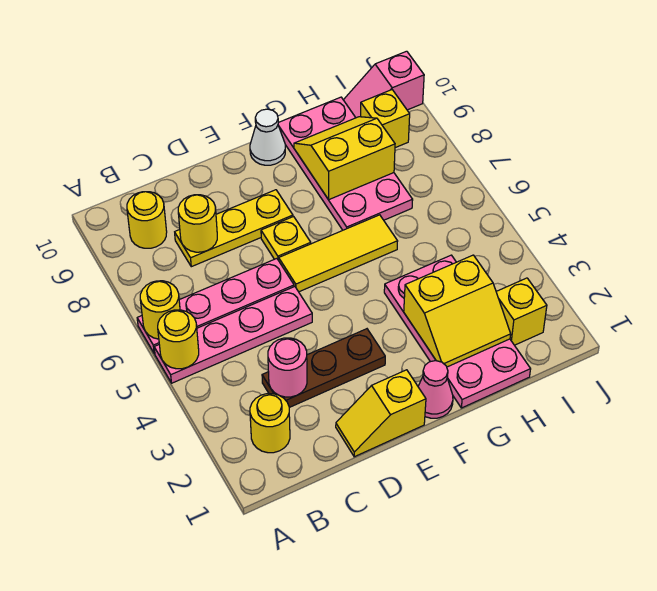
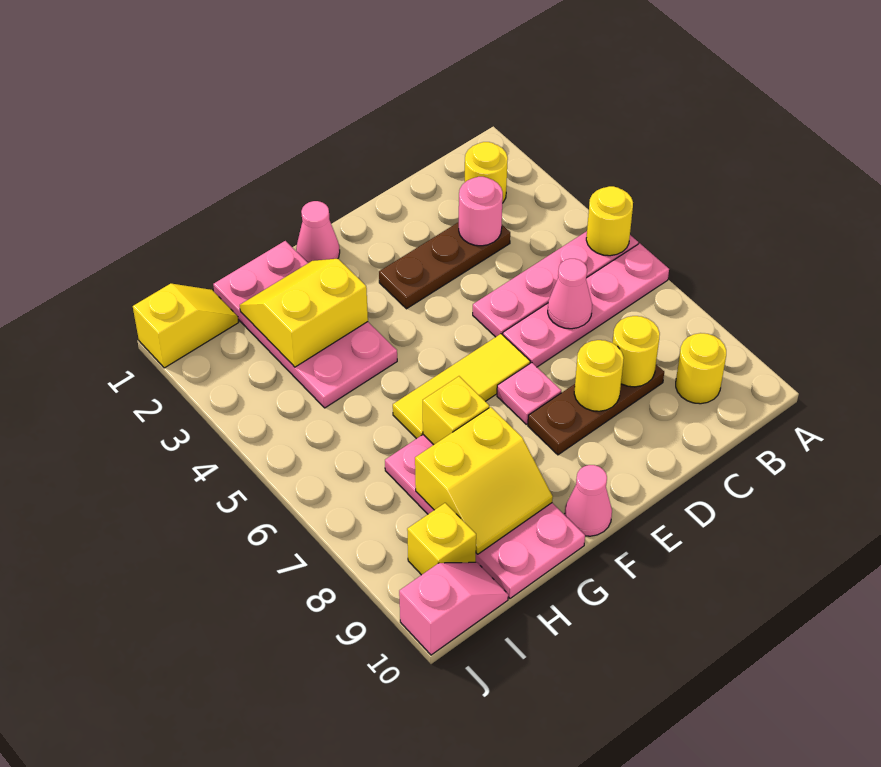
yellow round brick A6 level 2 -> yellow round brick D8 level 2
none -> pink cone C6 level 2
yellow plate C8:E8 level 1 -> brown plate C8:E8 level 1
yellow slope D1:E1 level 1 top E -> yellow slope I1:J1 level 1 top J
yellow plate E7 level 1 -> pink plate E7 level 1
white cone F10 level 1 -> pink cone F10 level 1
yellow brick I2 level 1 -> yellow brick G7 level 2

